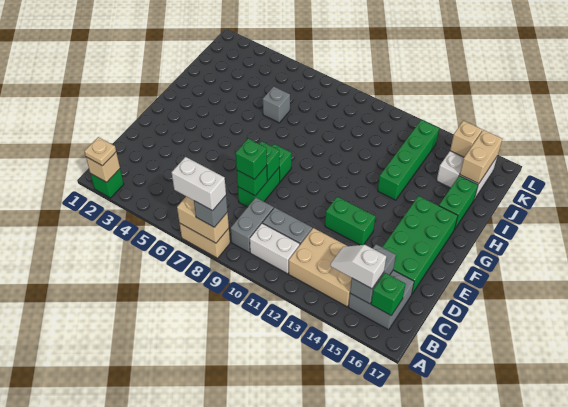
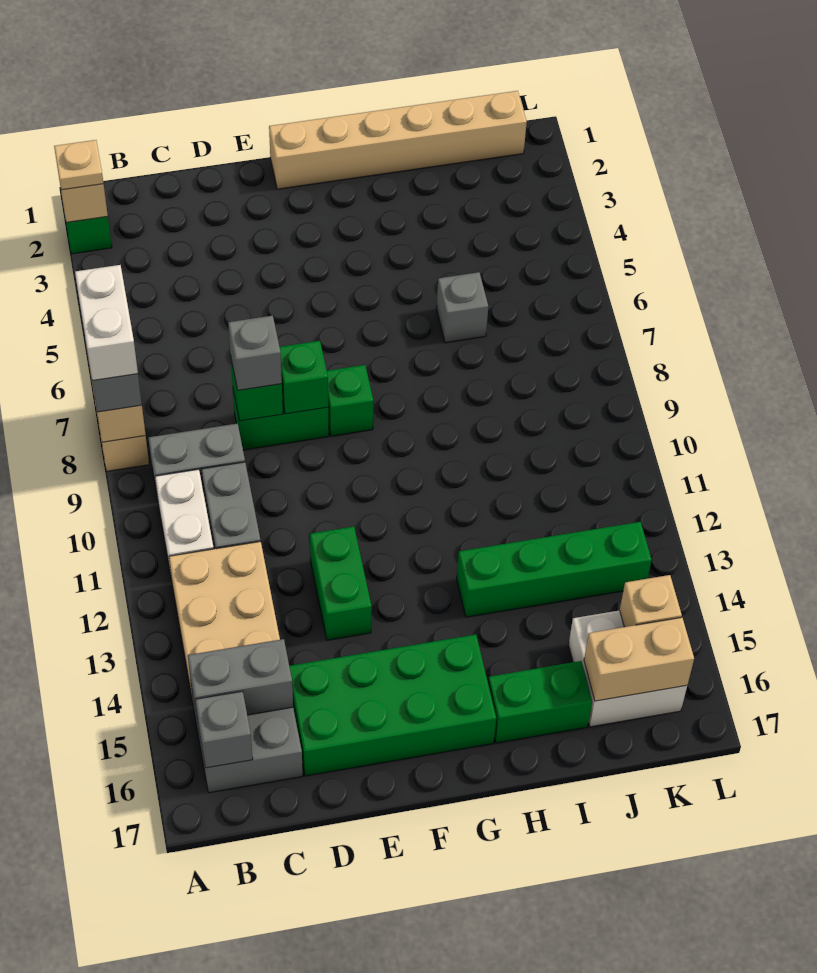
white slope B14:B15 level 3 top 15 -> none
green brick B16 level 2 -> grey brick B16 level 2
green brick D8 level 3 -> grey brick D8 level 3
none -> tan brick F1:K1 level 1

